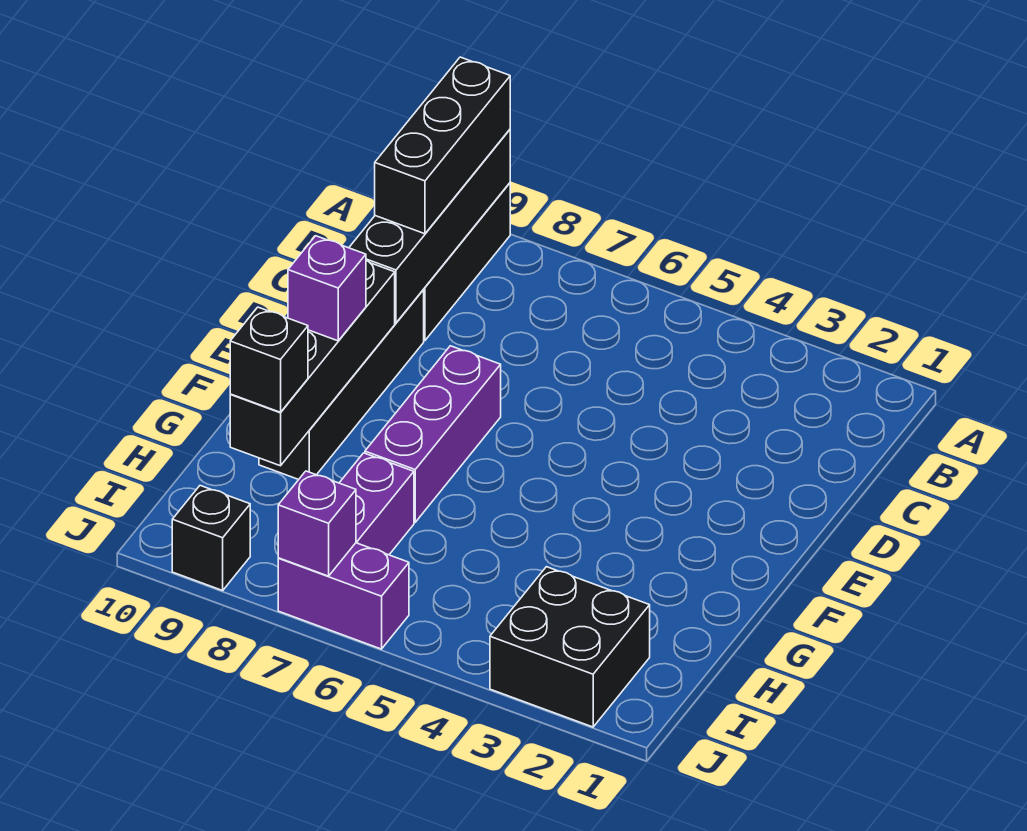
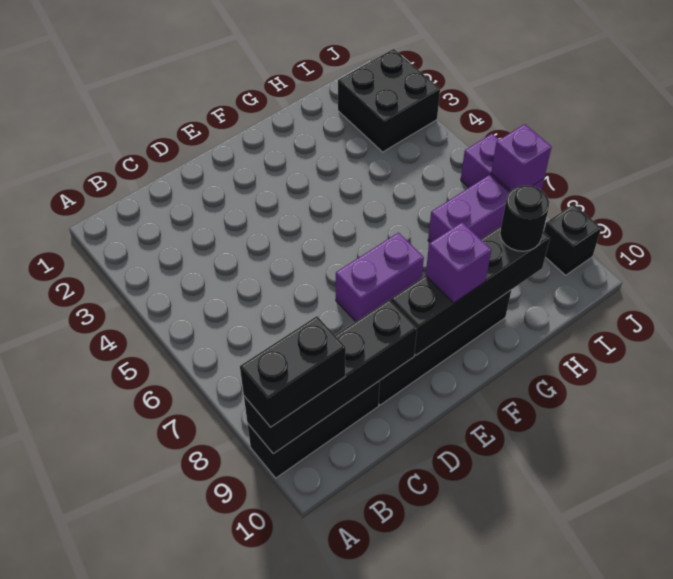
black brick A9:C9 level 3 -> black brick A9:B9 level 3
purple brick E7:G7 level 1 -> purple brick E7:F7 level 1
black brick H9 level 3 -> black round brick H9 level 3

